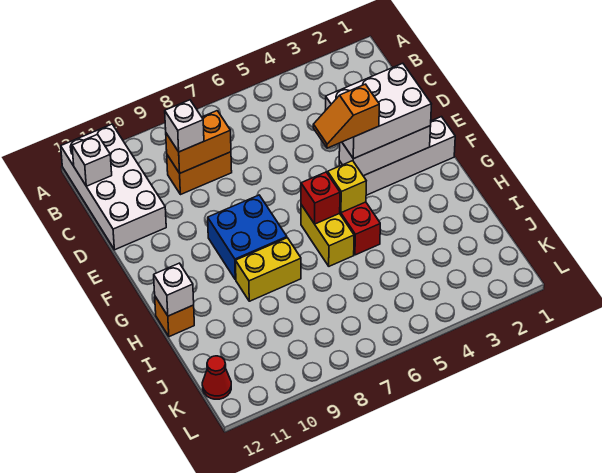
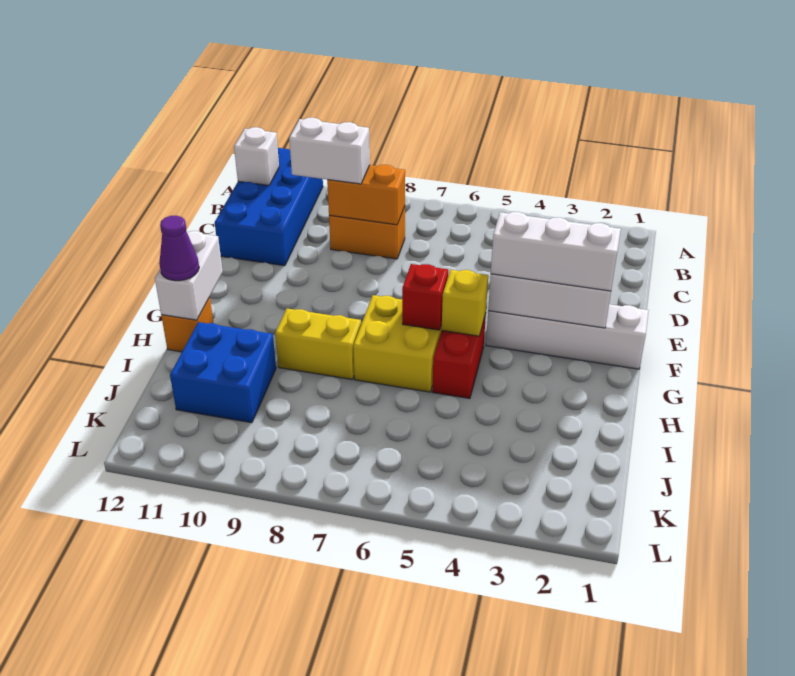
white brick A11:D12 level 1 -> blue brick A11:D12 level 1
white brick C9 level 3 -> white brick C9:C10 level 3
white brick E2:F4 level 3 -> white brick F2:F4 level 3
orange slope F4:F5 level 4 top 4 -> none
blue brick F8:G9 level 1 -> blue brick I10:J11 level 1
yellow brick G6:H6 level 1 -> yellow brick G6:H7 level 1
white brick H12 level 2 -> white brick G12:H12 level 2
none -> purple cone H12 level 3
red cone K12 level 1 -> none

